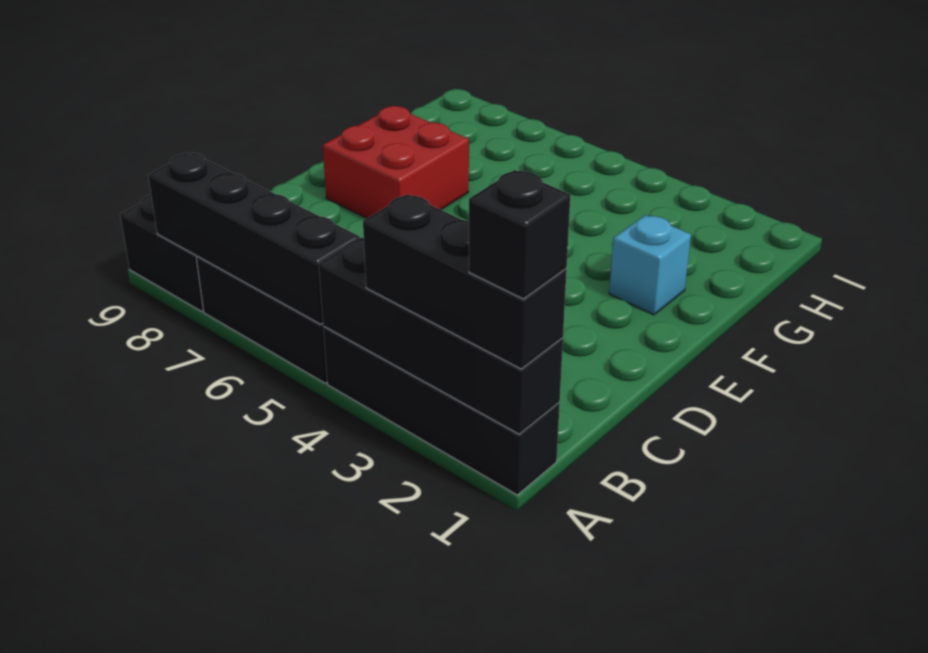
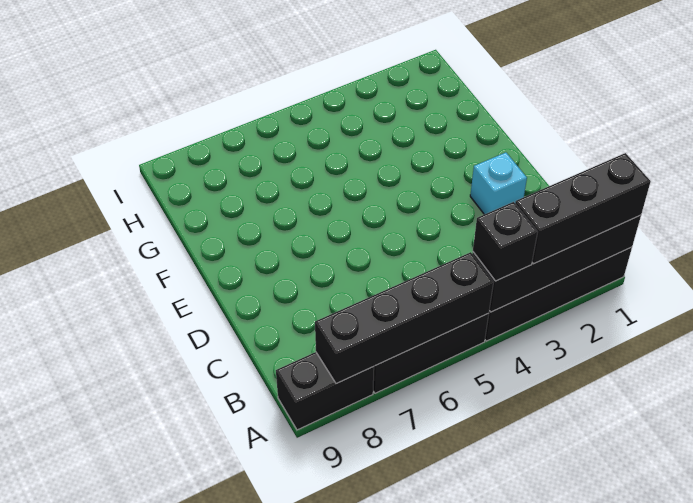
black brick A1 level 4 -> black brick A4 level 3
red brick E7:F8 level 1 -> none
cyan brick F2 level 1 -> cyan brick D2 level 1

